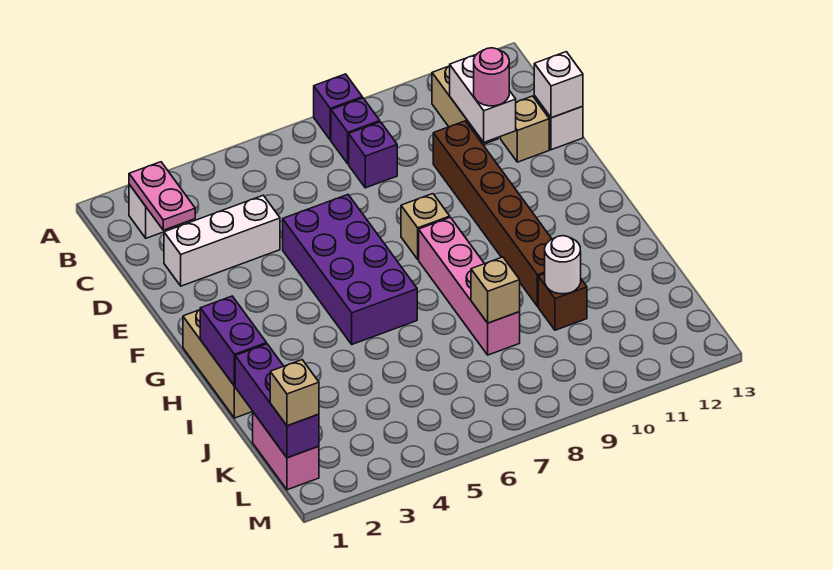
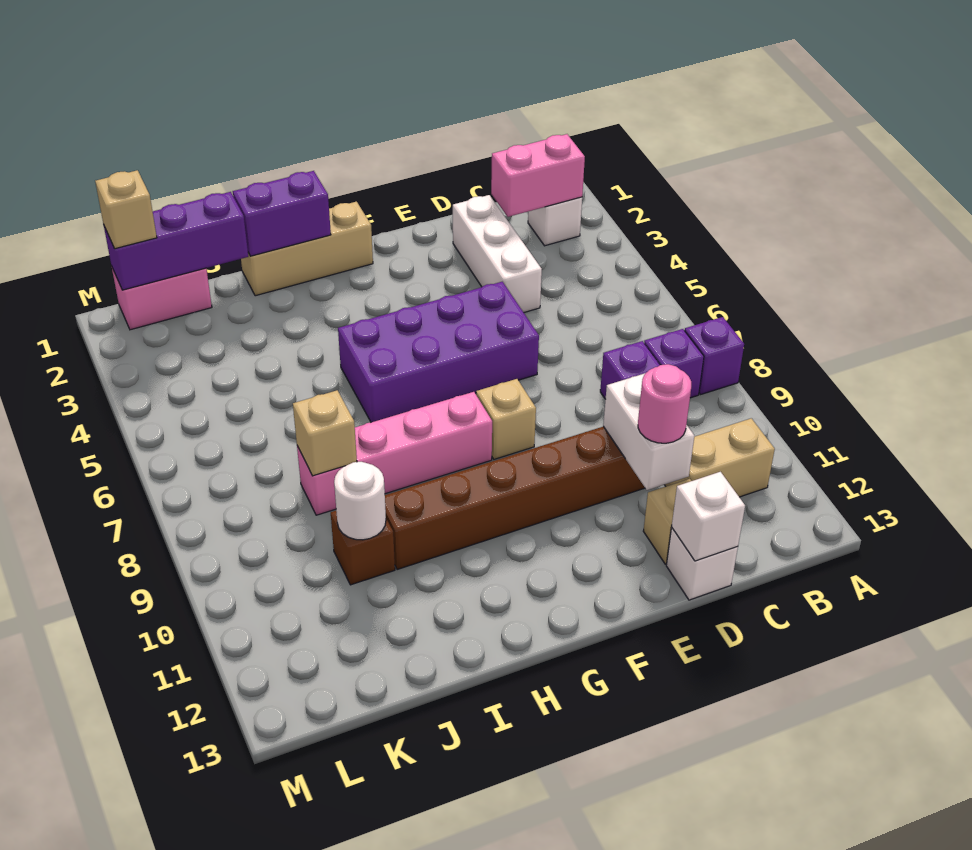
pink plate B2:C2 level 2 -> pink brick B2:C2 level 2
white brick C11:D11 level 2 -> white brick D10:D11 level 2

